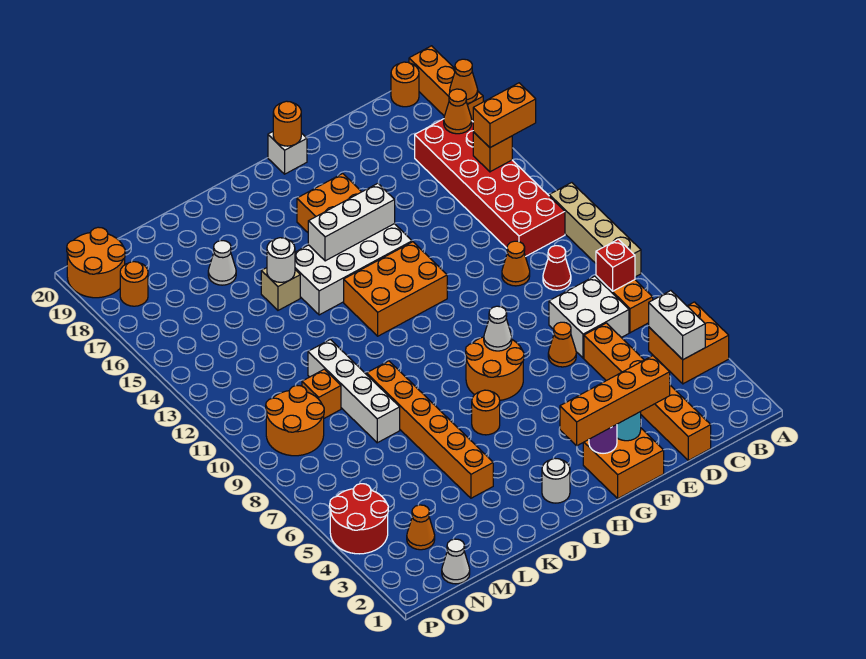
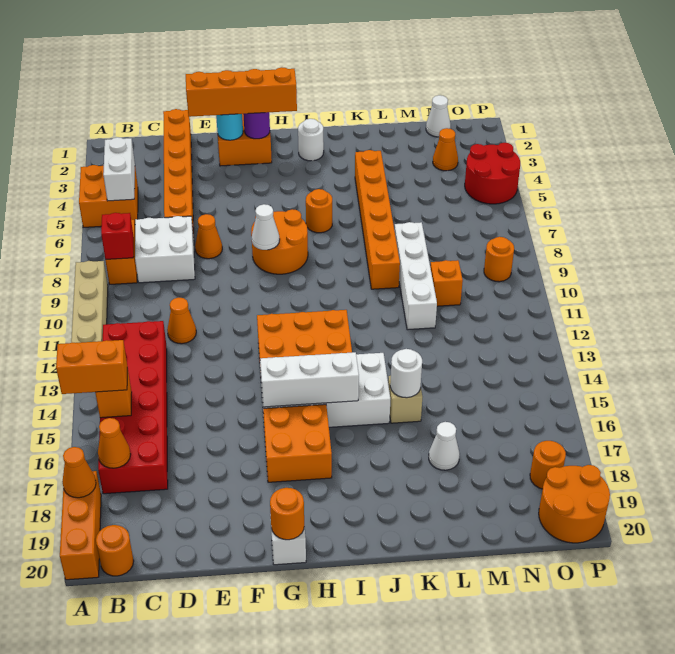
red cone C10 level 1 -> none
orange round brick N9:O10 level 1 -> orange round brick O9 level 1

